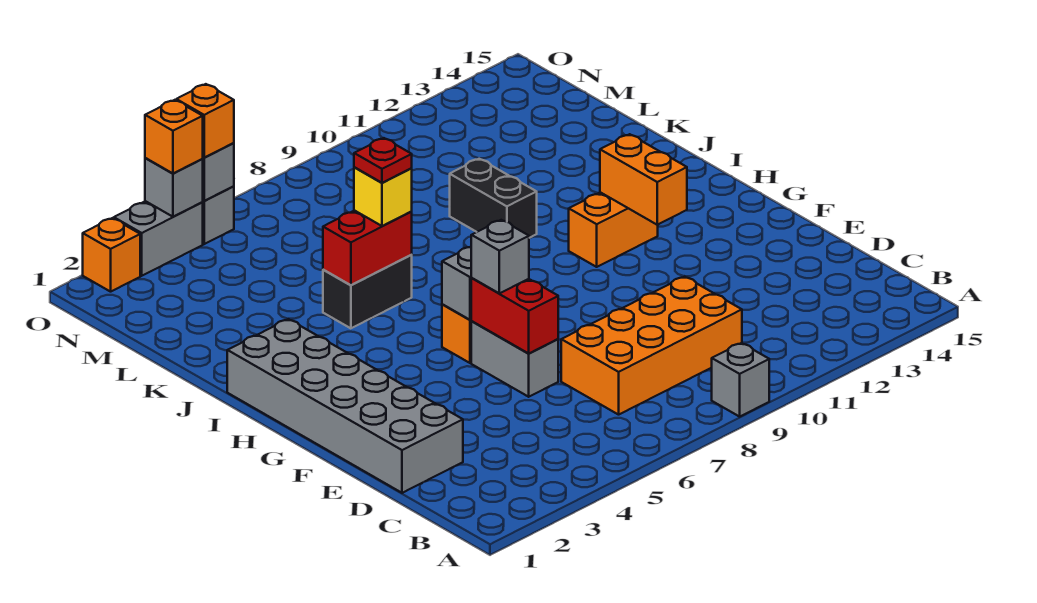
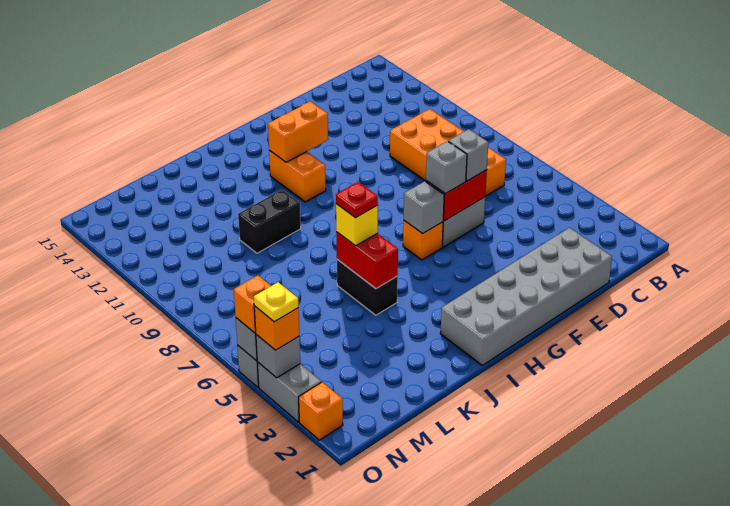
grey brick A9 level 1 -> grey brick E6 level 3
none -> yellow plate O4 level 4

